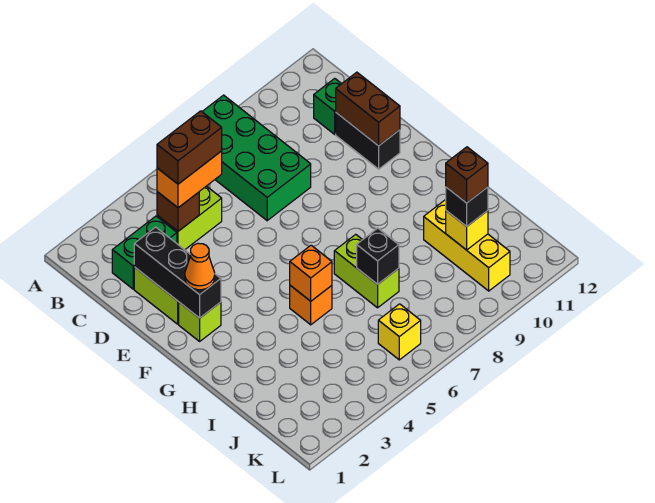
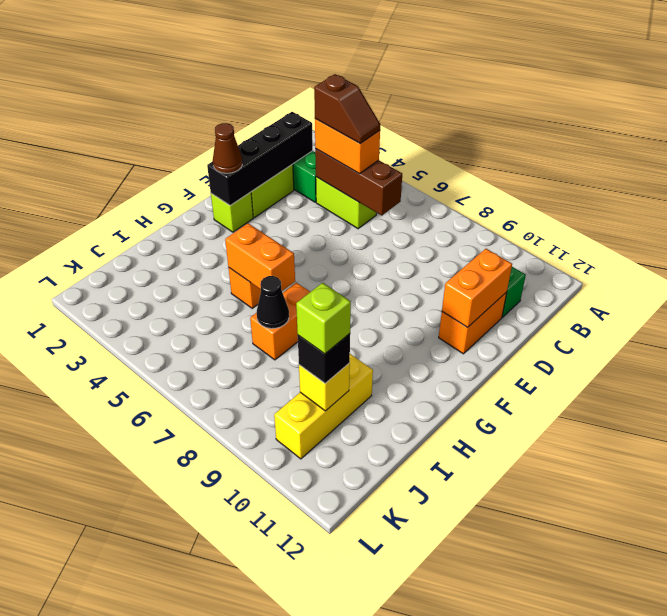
green brick A7:D8 level 1 -> none
brown brick C4 level 2 -> brown brick C4:C6 level 2
brown brick C4:C5 level 4 -> brown slope C4:C5 level 4 top 4
black brick D2:F2 level 2 -> black brick C2:F2 level 2
black brick D11:E11 level 1 -> orange brick D11:E11 level 1
brown brick D11:E11 level 2 -> orange brick D11:E11 level 2
orange cone F2 level 3 -> brown cone F2 level 3
orange brick H5 level 2 -> orange brick H5:H6 level 2
lime brick H7:I7 level 1 -> orange brick H7:I7 level 1
black brick I7 level 2 -> black cone I7 level 2
brown brick J10 level 4 -> lime brick J10 level 4
yellow brick K6 level 1 -> none

